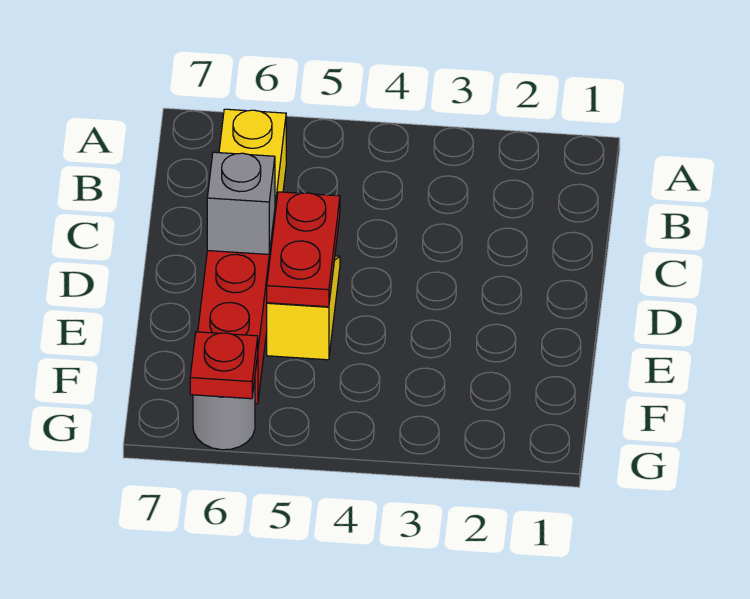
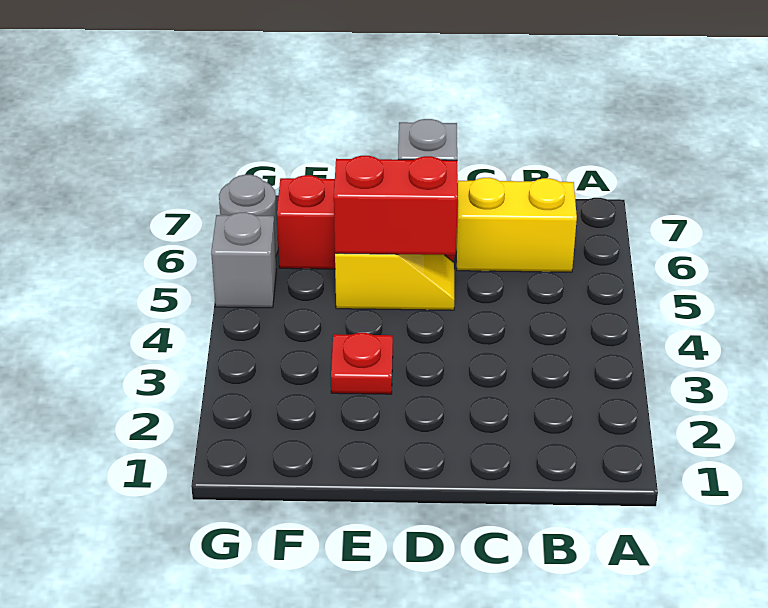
red plate D5:E5 level 2 -> red brick D5:E5 level 2
none -> grey brick G5 level 1
red plate G6 level 2 -> red plate E3 level 1

